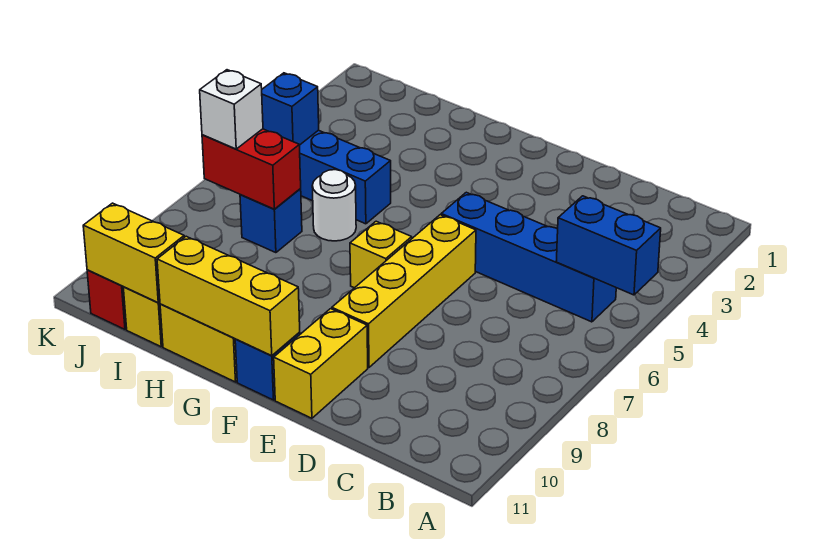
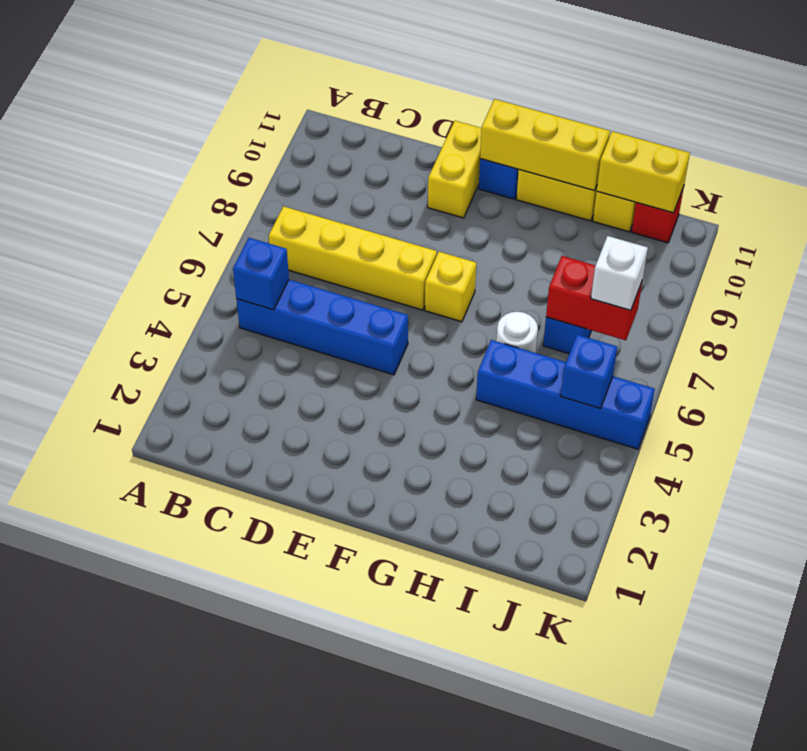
blue brick A5:B5 level 2 -> blue brick B5 level 2
yellow brick E6:E9 level 1 -> yellow brick B7:E7 level 1

